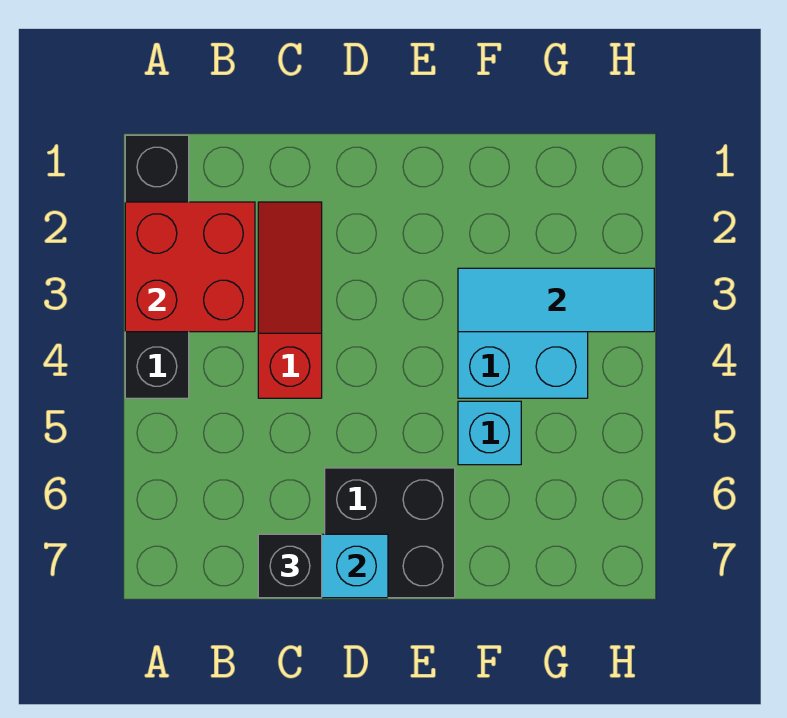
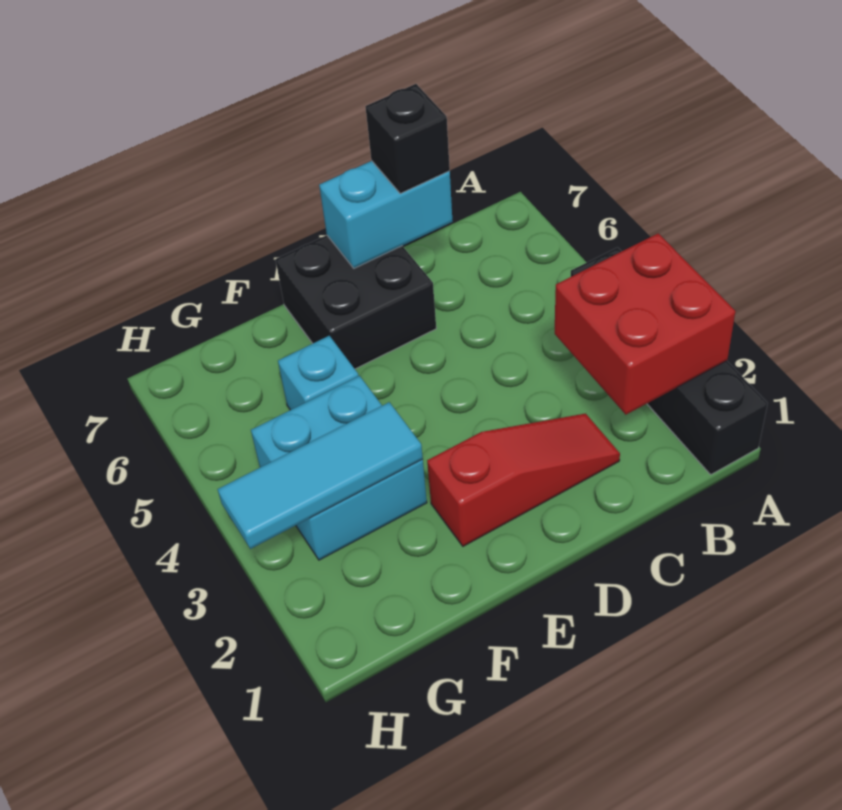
red slope C2:C4 level 1 top 4 -> red slope C2:E2 level 1 top E

